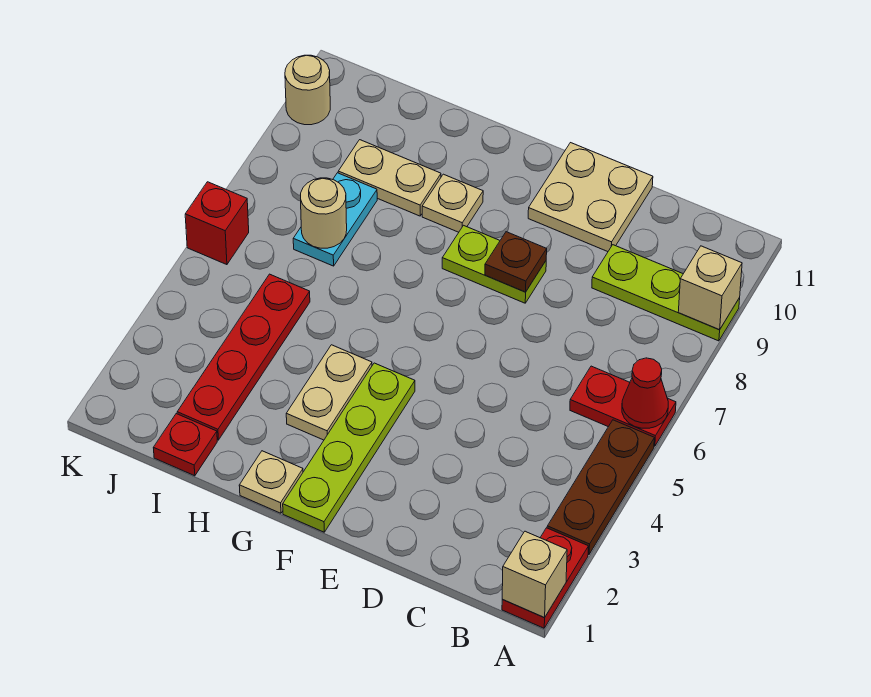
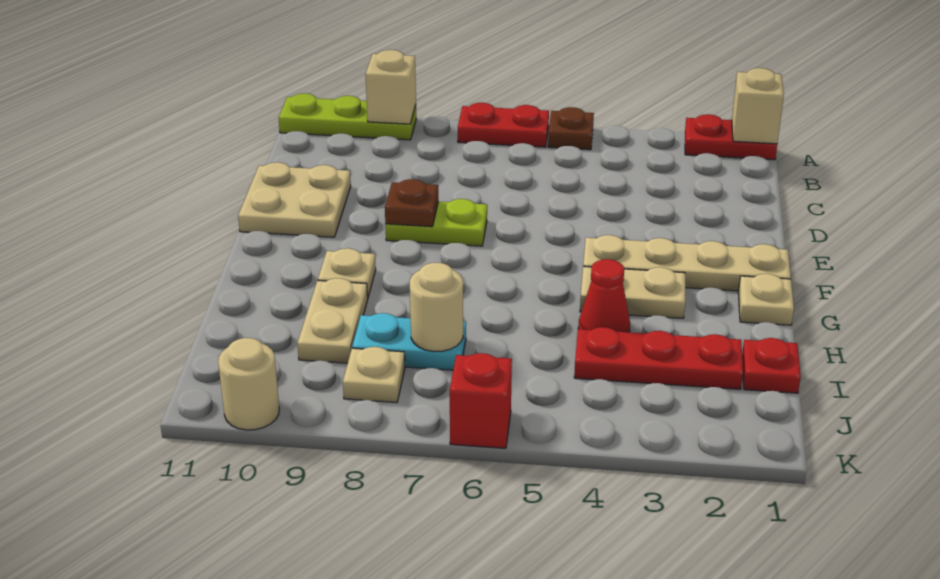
brown plate A3:A5 level 1 -> brown plate A5 level 1
red plate A6:B6 level 1 -> red plate A6:A7 level 1
red cone A6 level 2 -> red cone H4 level 1
lime plate A9:C9 level 1 -> lime plate A9:A11 level 1
lime plate E8:F8 level 1 -> lime plate E7:E8 level 1
lime plate F1:F4 level 1 -> tan plate F1:F4 level 1
red plate I2:I5 level 1 -> red plate I2:I4 level 1
none -> tan plate J8 level 1

